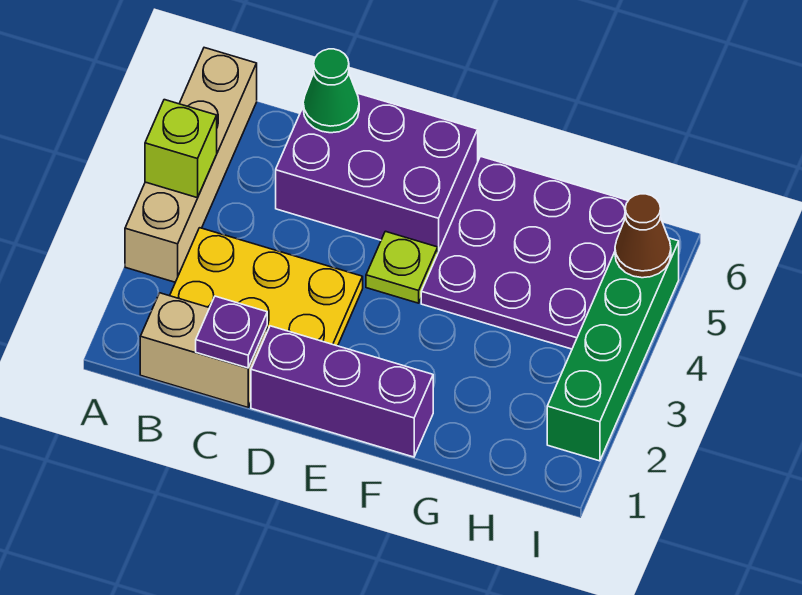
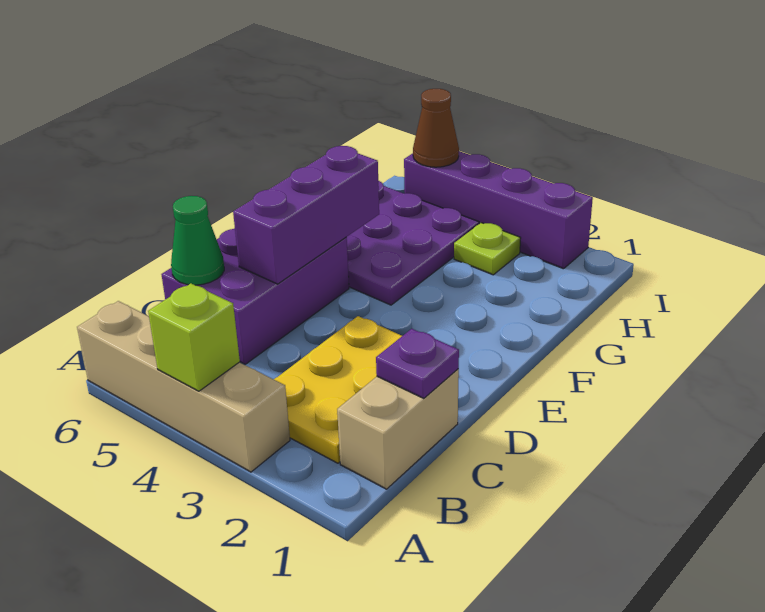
purple brick D1:F1 level 1 -> purple brick D5:F5 level 2
lime plate E4 level 1 -> lime plate H3 level 1
green brick I2:I5 level 1 -> purple brick I2:I5 level 1

